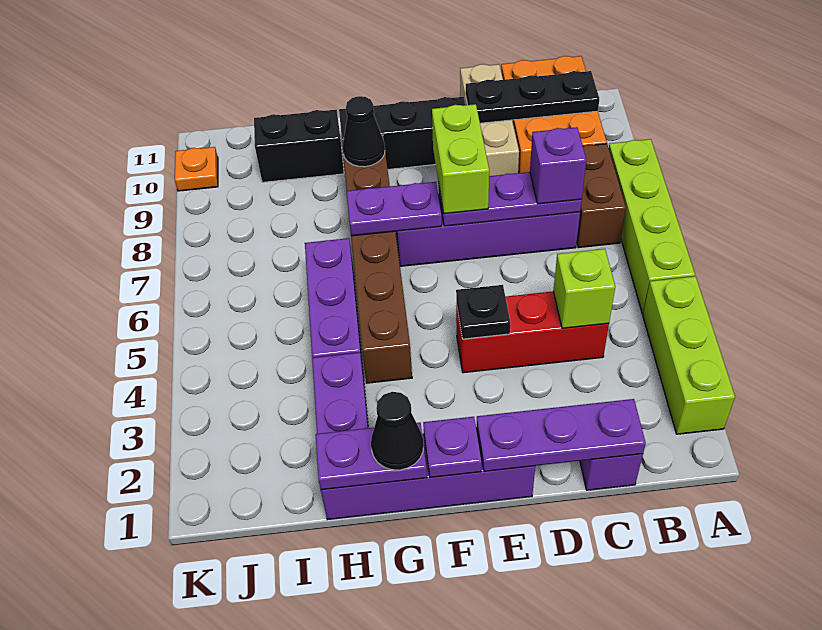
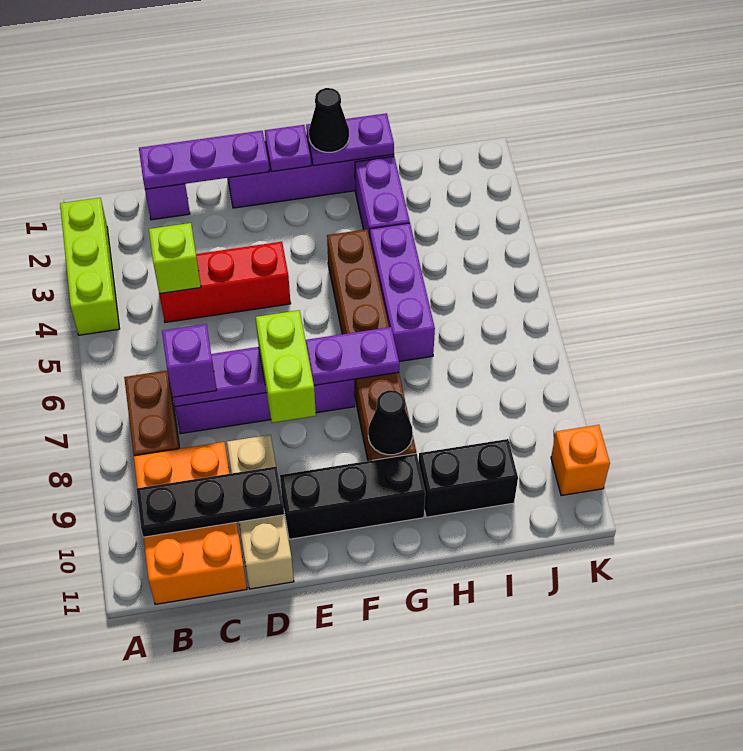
lime brick A5:A8 level 1 -> none
black plate E4 level 2 -> none
orange plate K10 level 1 -> orange brick K10 level 1

